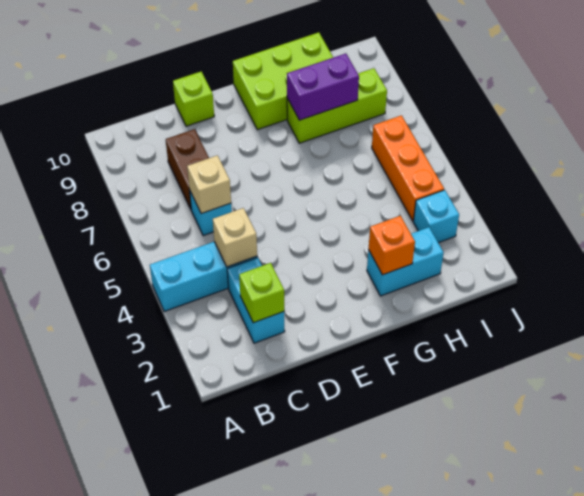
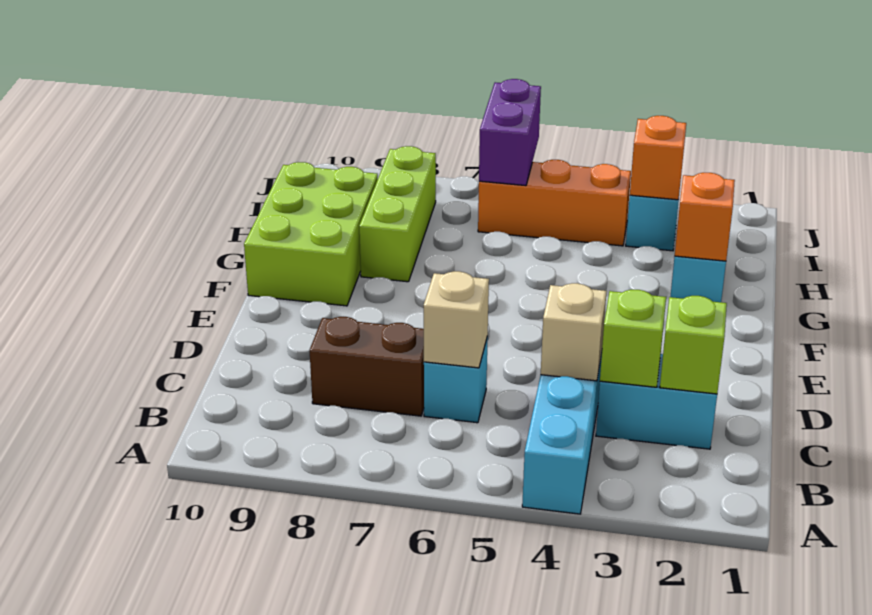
lime brick D10 level 1 -> lime brick C3 level 2
purple brick G8:H8 level 2 -> purple brick I6:J6 level 2
none -> orange brick I3 level 2

